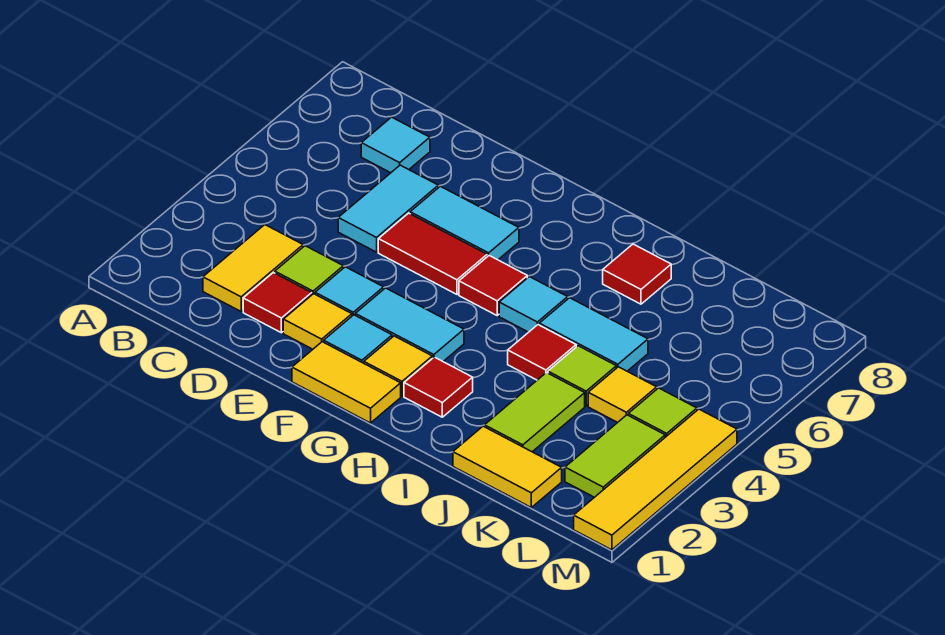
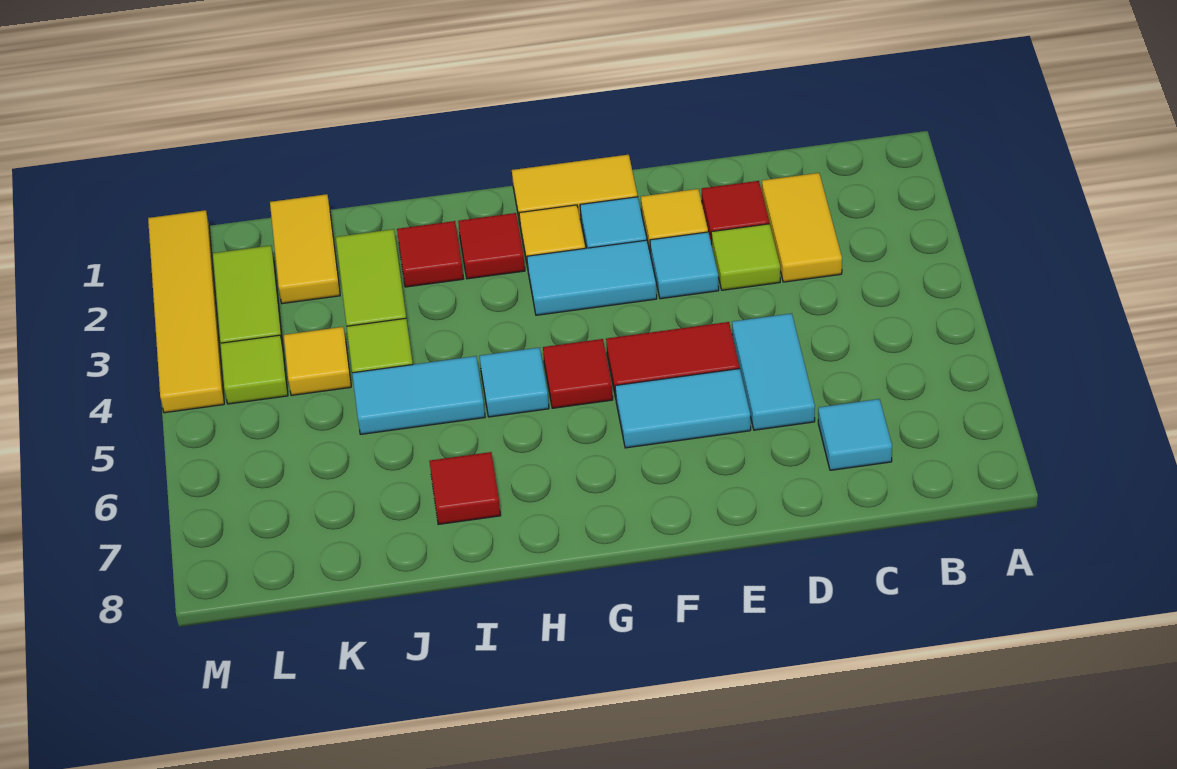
red tile I4 level 1 -> red tile I2 level 1
yellow tile J1:K1 level 1 -> yellow tile K1:K2 level 1

